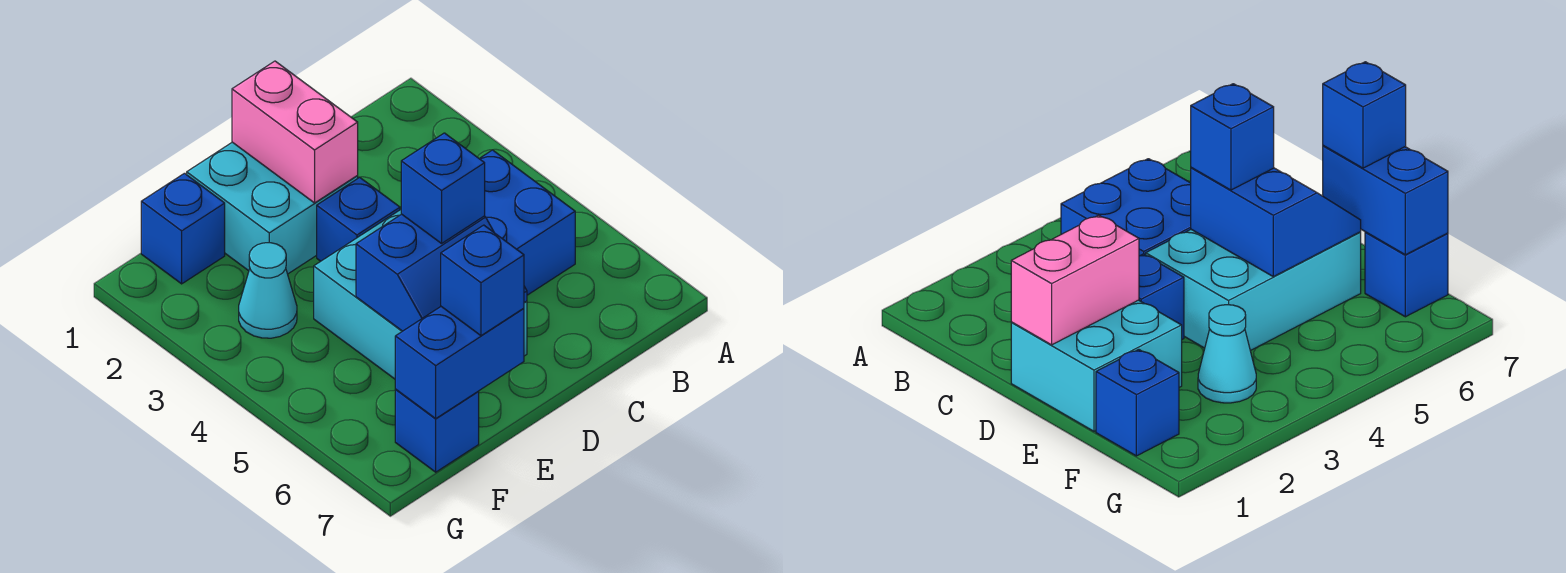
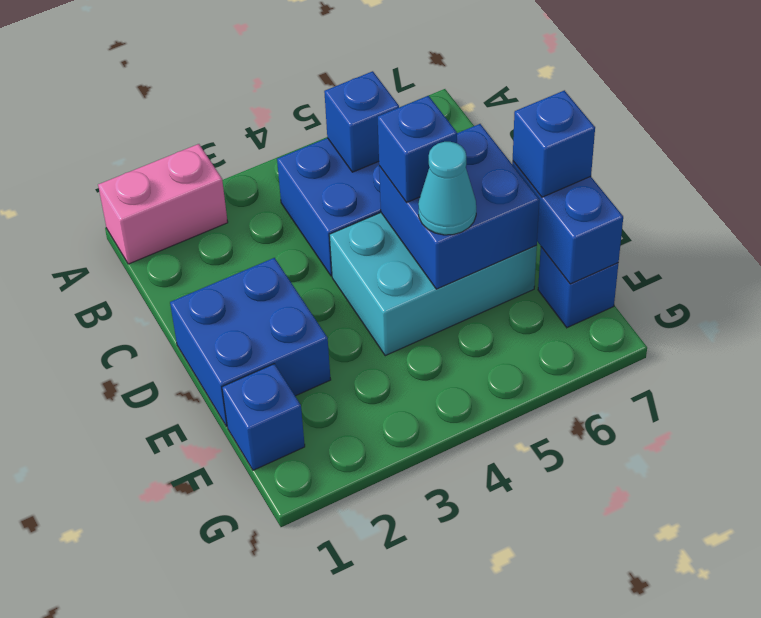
cyan brick D1:E2 level 1 -> blue brick D1:E2 level 1
pink brick D1:D2 level 2 -> pink brick A1:A2 level 1
blue brick D3 level 1 -> blue brick B5 level 2
blue slope D5:E6 level 2 top 5 -> blue brick D5:E6 level 2
cyan cone F3 level 1 -> cyan cone E5 level 3

